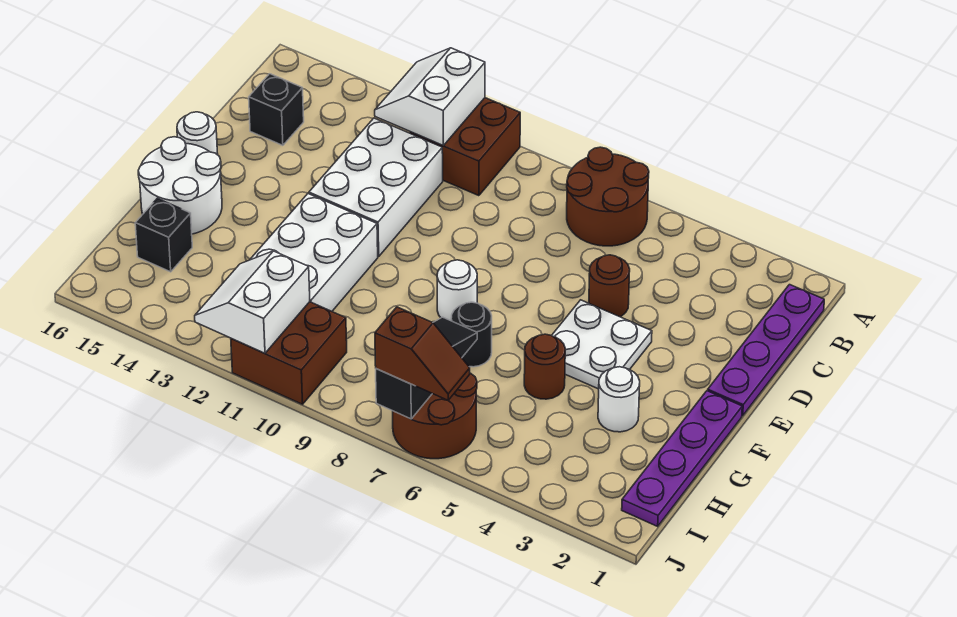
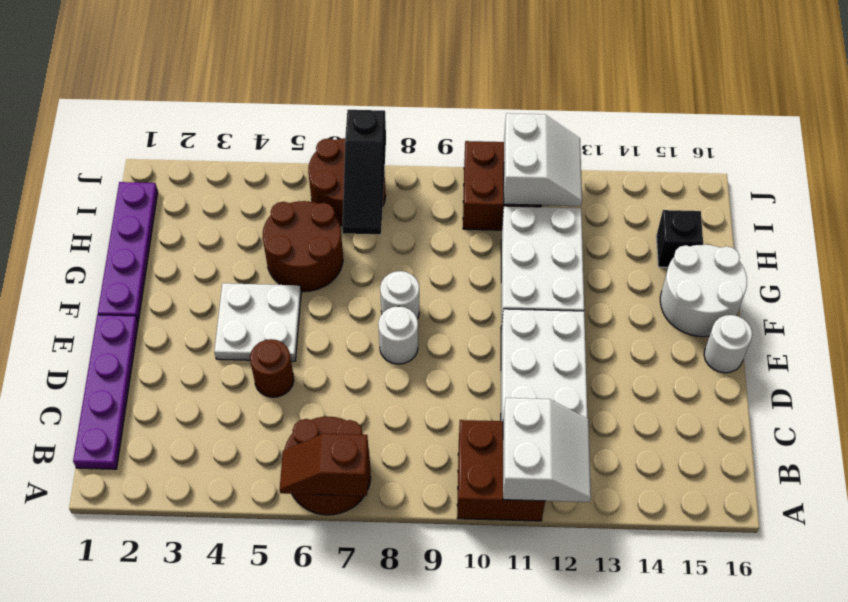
black brick C15 level 1 -> none
white round brick G3 level 1 -> white round brick E8 level 1
brown round brick G5 level 1 -> brown round brick G5:H6 level 1
black round brick G7 level 1 -> none
brown slope J6:J7 level 3 top 7 -> brown slope A6:A7 level 2 top 7

